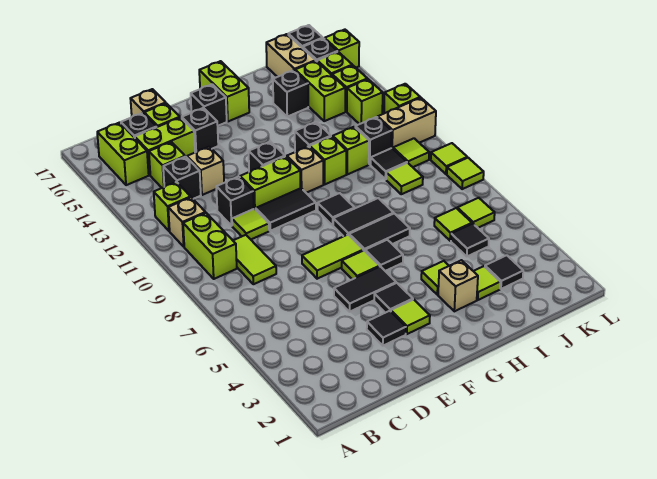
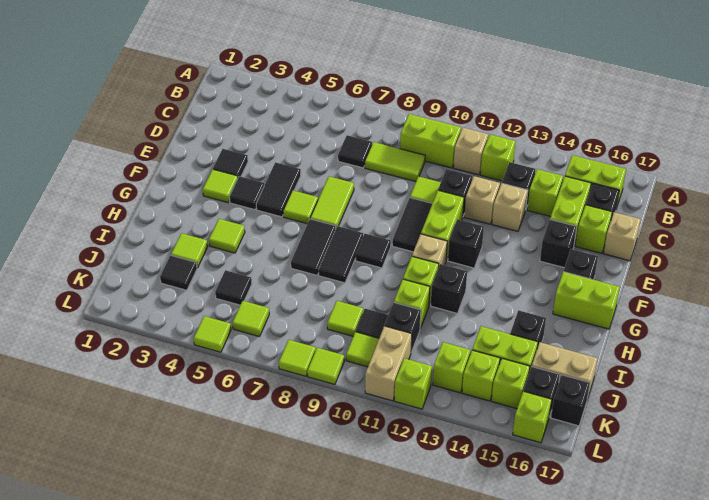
black tile G6 level 1 -> black tile C7 level 1
tan brick H3 level 1 -> tan brick D12 level 1
lime tile J6 level 1 -> lime tile L5 level 1

